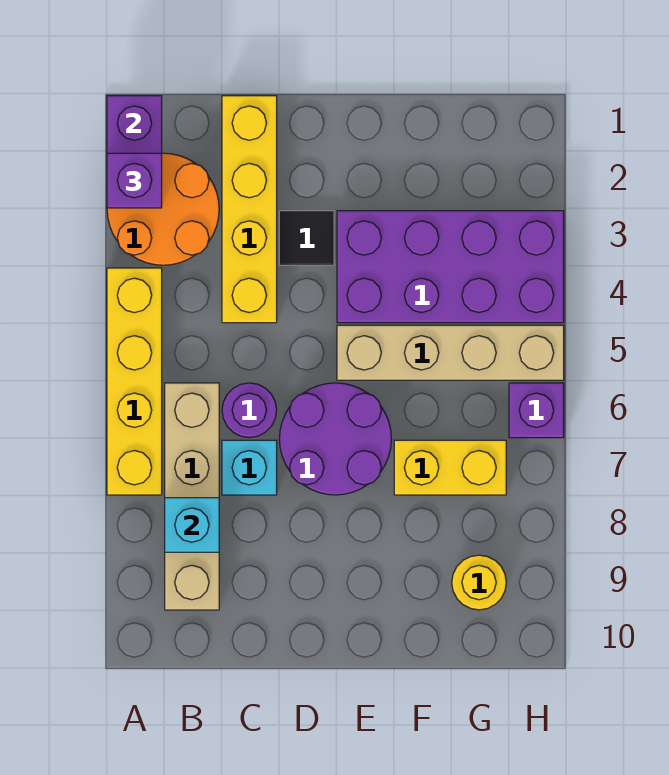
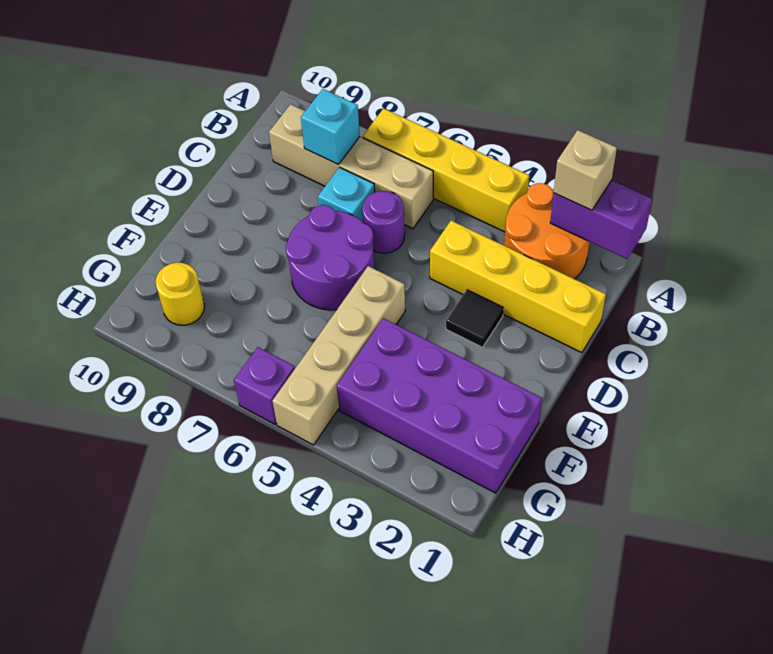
purple brick A2 level 3 -> tan brick A2 level 3
purple brick E3:H4 level 1 -> purple brick F1:G4 level 1
yellow brick F7:G7 level 1 -> none

